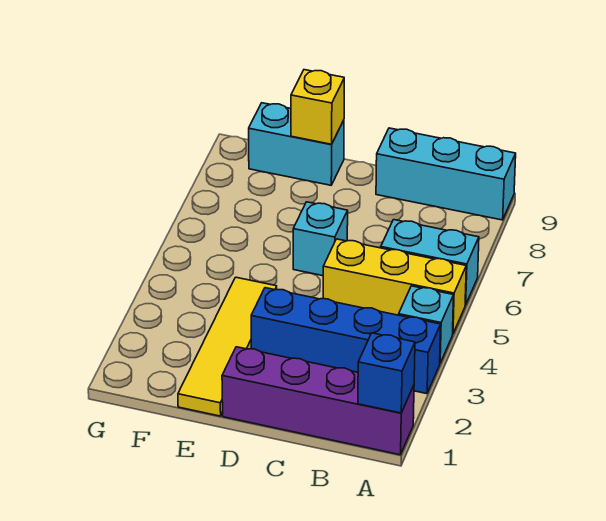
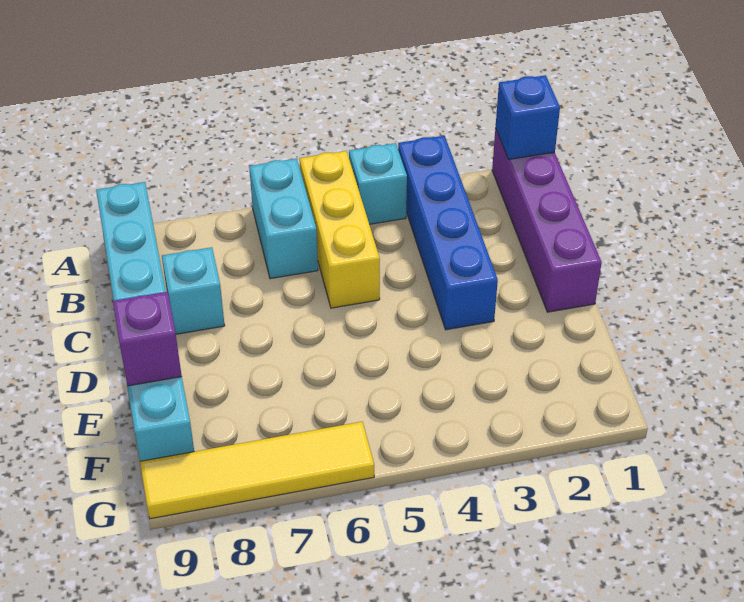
cyan brick D6 level 1 -> cyan brick C8 level 1
yellow tile E1:E4 level 1 -> yellow tile G6:G9 level 1
yellow brick E9 level 2 -> purple brick E9 level 2

